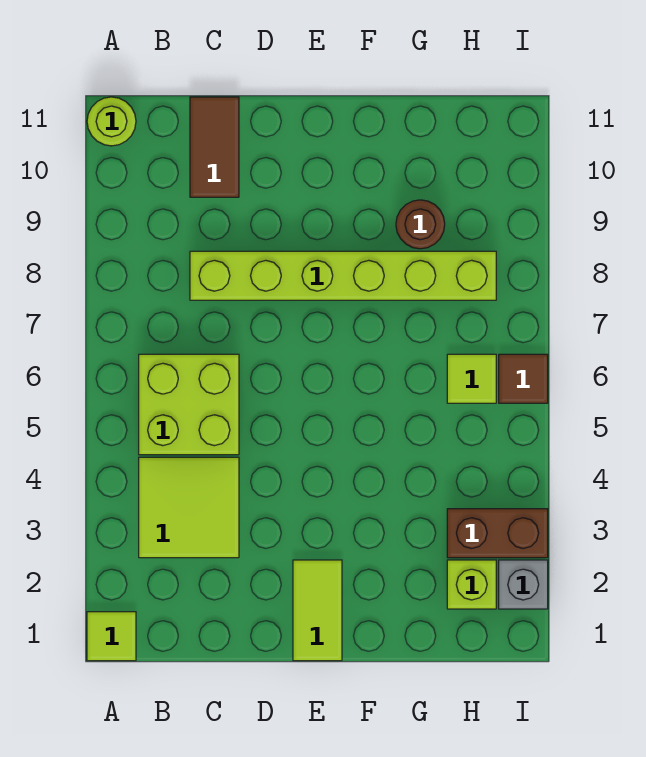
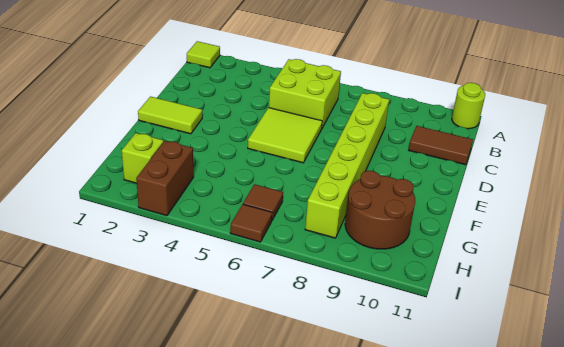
lime tile B3:C4 level 1 -> lime tile D5:E6 level 1
brown round brick G9 level 1 -> brown round brick G9:H10 level 1
lime tile H6 level 1 -> brown tile H6 level 1
grey brick I2 level 1 -> none

